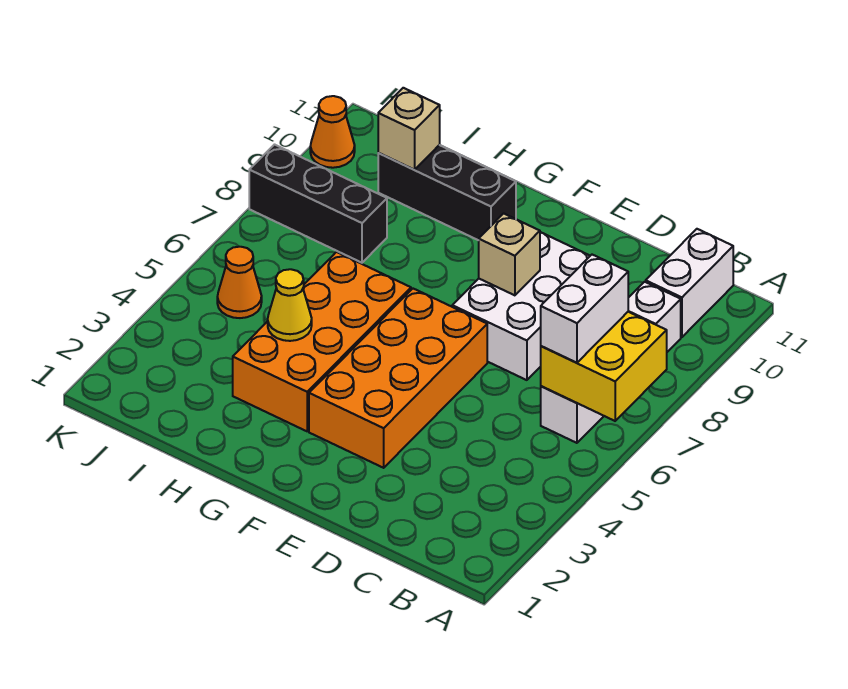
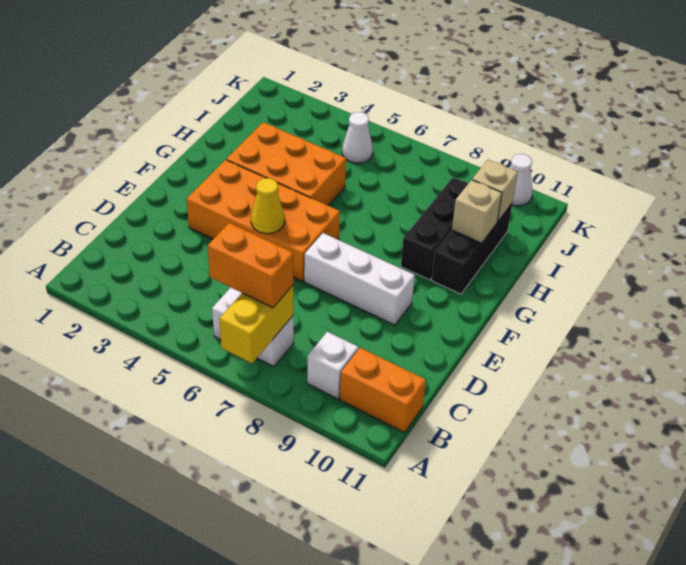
yellow brick A6:B7 level 2 -> yellow brick A7:B7 level 2
white brick B6:B7 level 3 -> orange brick B6:B7 level 3
white brick B10:B11 level 1 -> orange brick B10:B11 level 1
white brick D7:E9 level 1 -> white brick E7:E9 level 1
tan brick E8 level 2 -> tan brick H10 level 2
orange brick G3:H6 level 1 -> orange brick G3:H5 level 1
yellow cone H4 level 2 -> yellow cone E5 level 2
black brick I8:K8 level 1 -> black brick G9:I9 level 1
orange cone J5 level 1 -> white cone J5 level 1
orange cone K10 level 1 -> white cone K10 level 1

